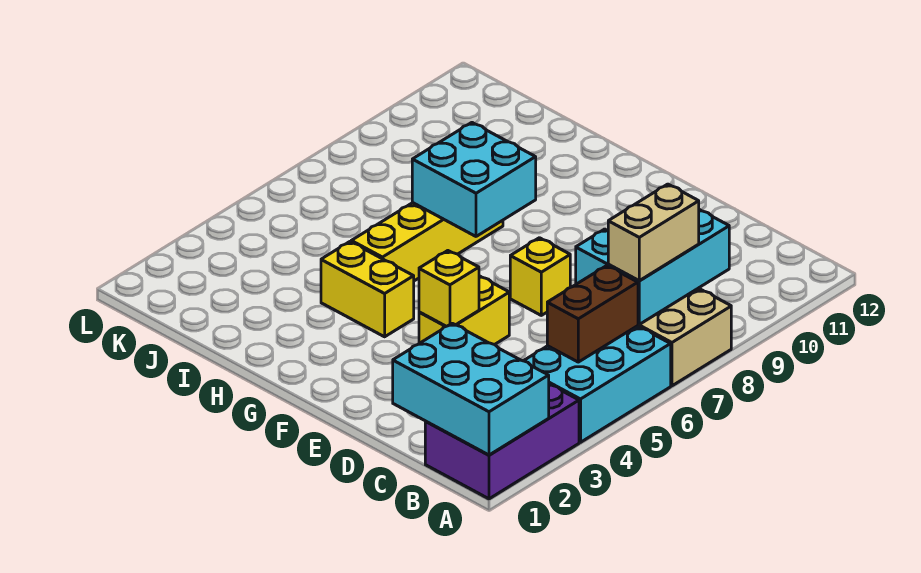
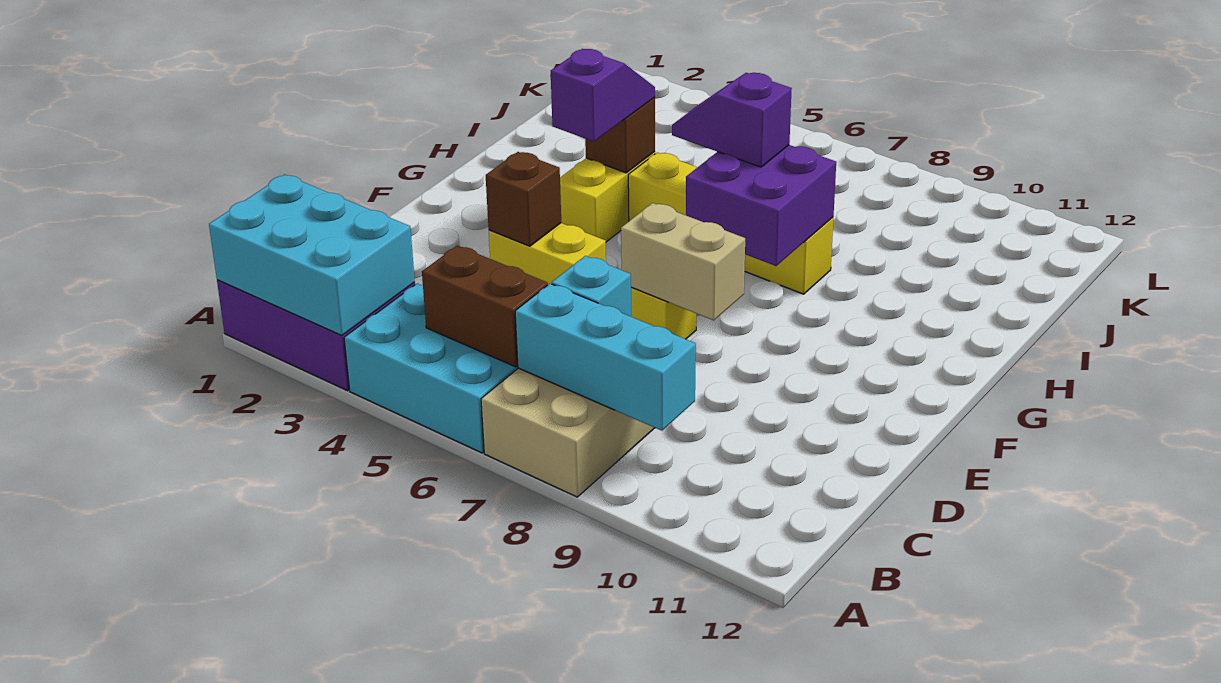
cyan brick A1:C2 level 2 -> cyan brick A1:B3 level 2
tan brick B7:B8 level 3 -> tan brick E7:E8 level 2
yellow brick E4 level 2 -> brown brick E4 level 2
none -> purple slope G4:H4 level 3 top G
cyan brick G7:H8 level 2 -> purple brick G7:H8 level 2
none -> brown brick H4 level 2
none -> purple slope H6:H7 level 3 top 7

